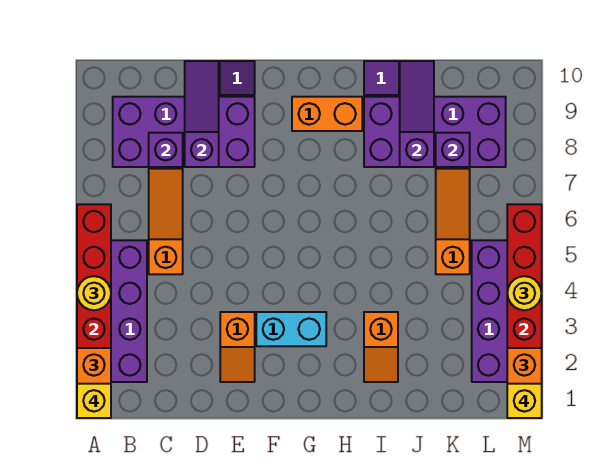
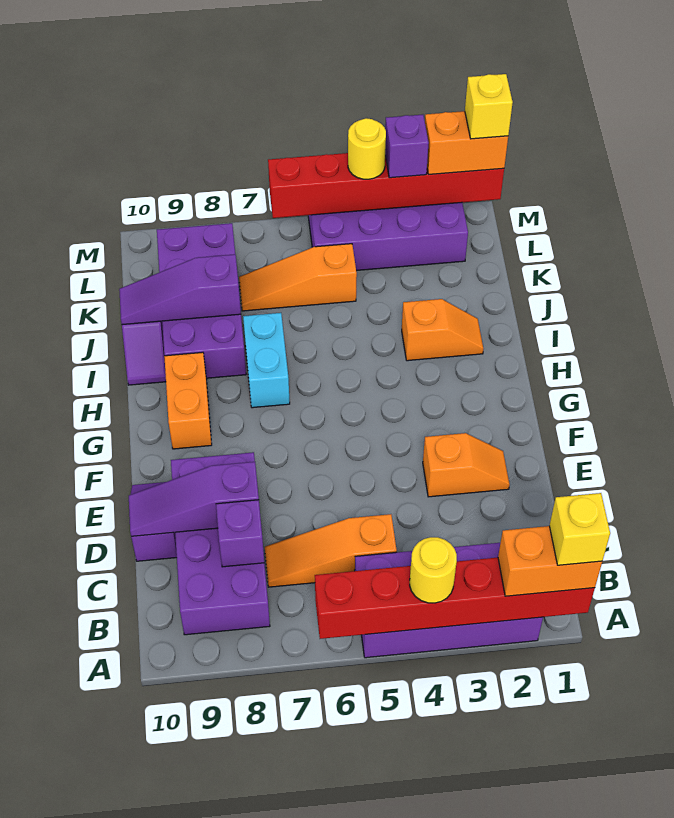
cyan brick F3:G3 level 1 -> cyan brick H7:I7 level 1
purple brick K8 level 2 -> purple brick M3 level 3

